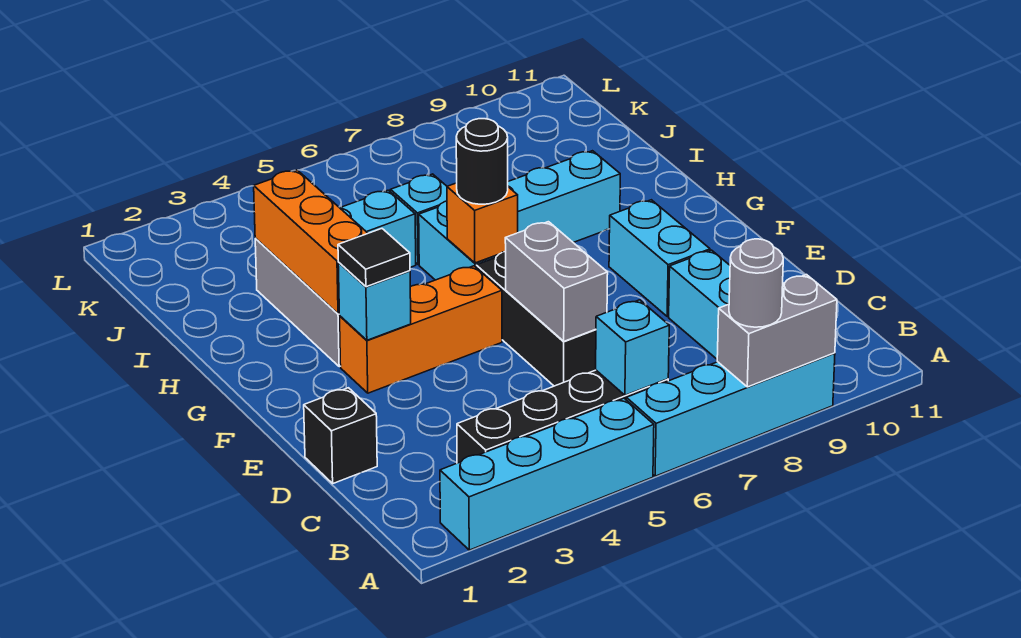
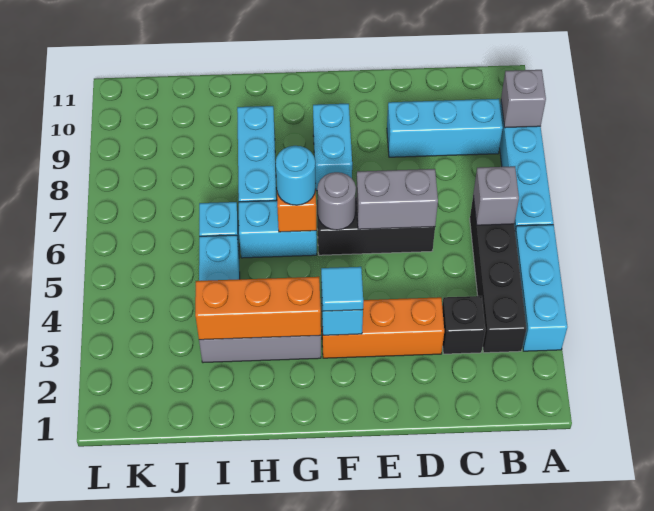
cyan brick A2:A5 level 1 -> cyan brick A3:A5 level 1
grey brick A8:A9 level 2 -> grey brick A9 level 2
grey round brick A8 level 3 -> grey round brick F6 level 2
cyan brick B6 level 2 -> grey brick B6 level 2
black brick D1 level 1 -> black brick C3 level 1
cyan brick E9:F9 level 1 -> cyan brick F8:F9 level 1
orange brick F3:F5 level 1 -> orange brick D3:F3 level 1
black tile F3 level 3 -> cyan tile F3 level 3
black round brick G6 level 3 -> cyan round brick G6 level 3

